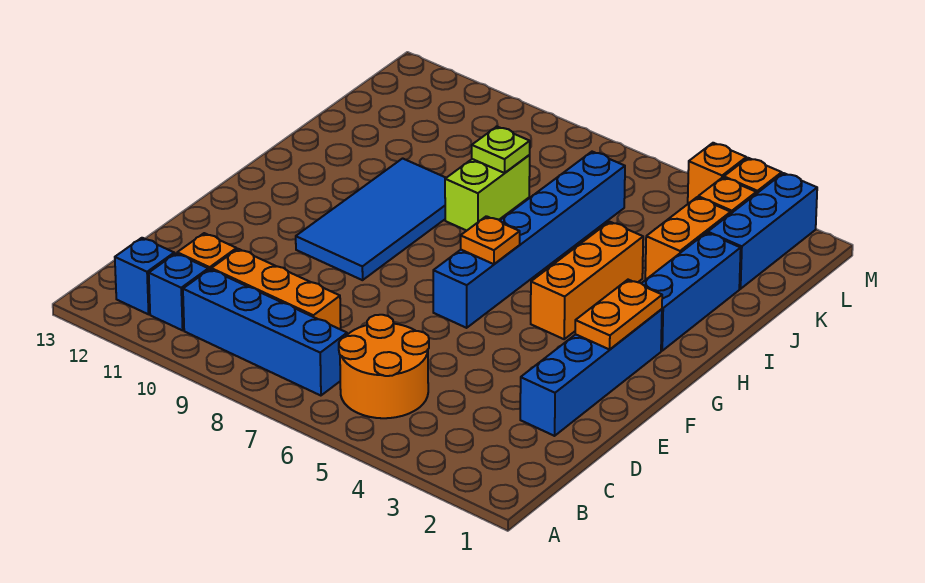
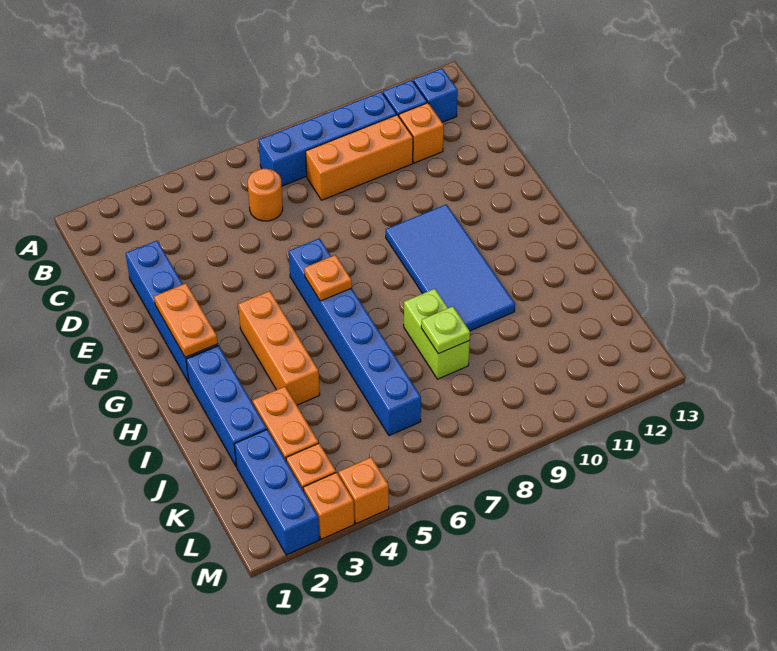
orange round brick B5:C6 level 1 -> orange round brick C6 level 1

